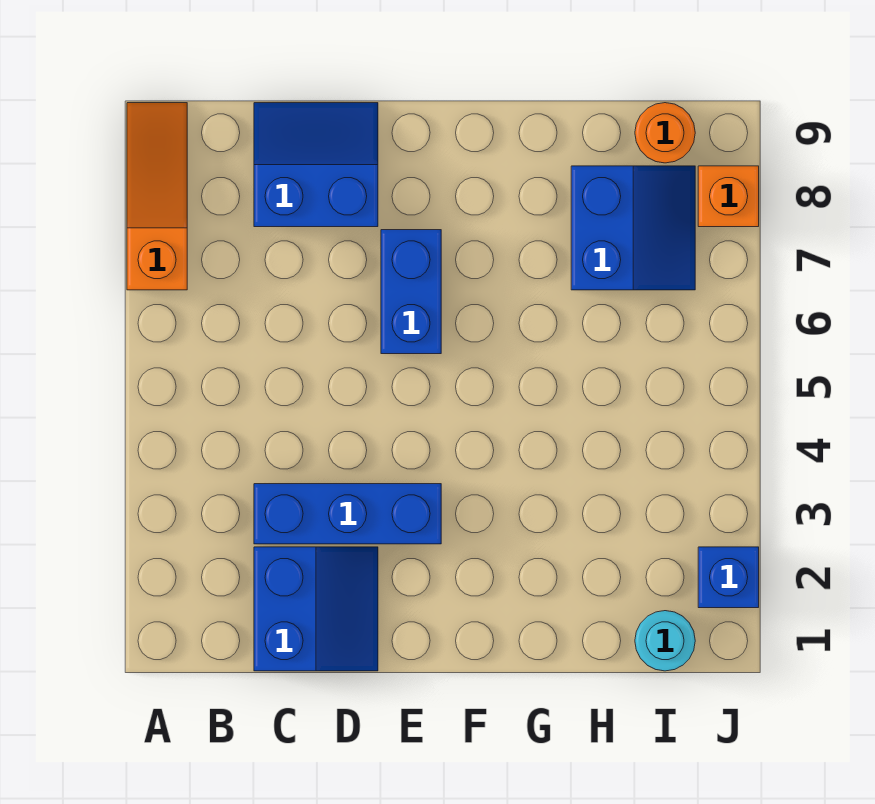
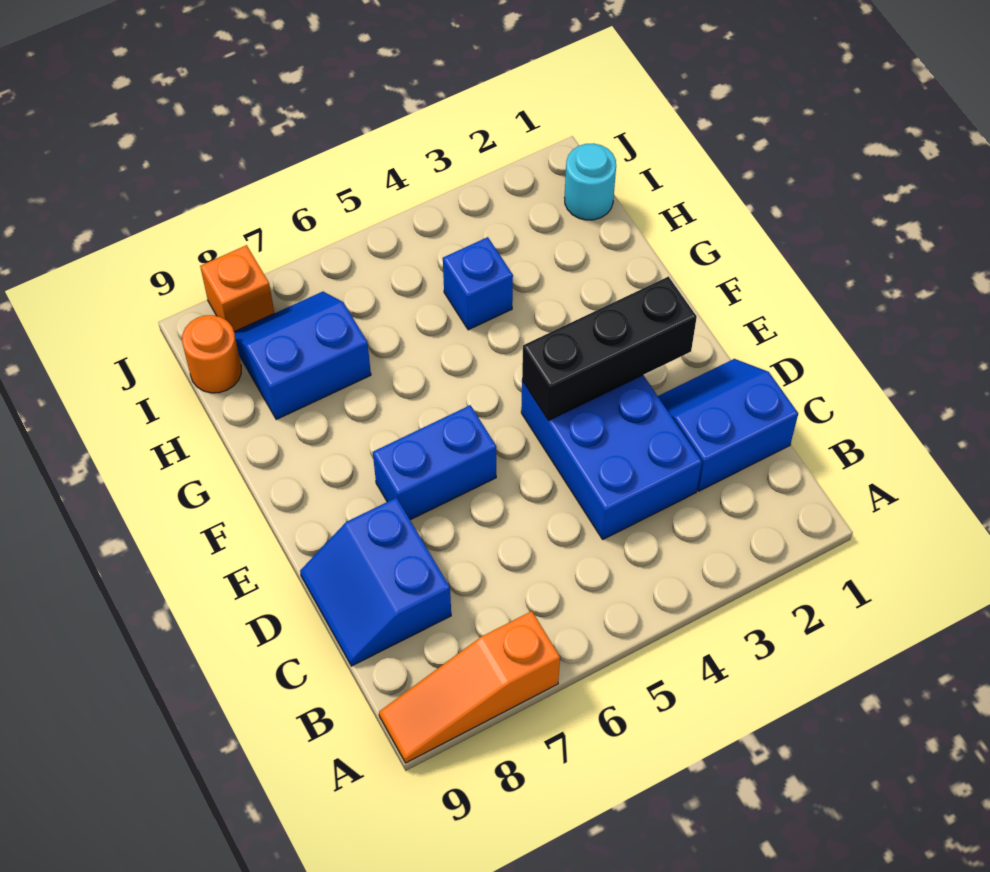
blue brick C3:E3 level 1 -> blue brick C3:E4 level 1
none -> black brick E2:E4 level 2
blue brick J2 level 1 -> blue brick H4 level 1

